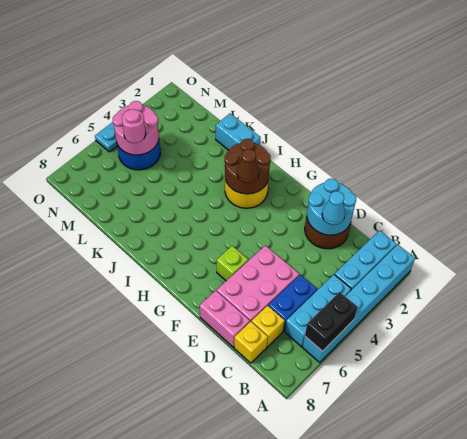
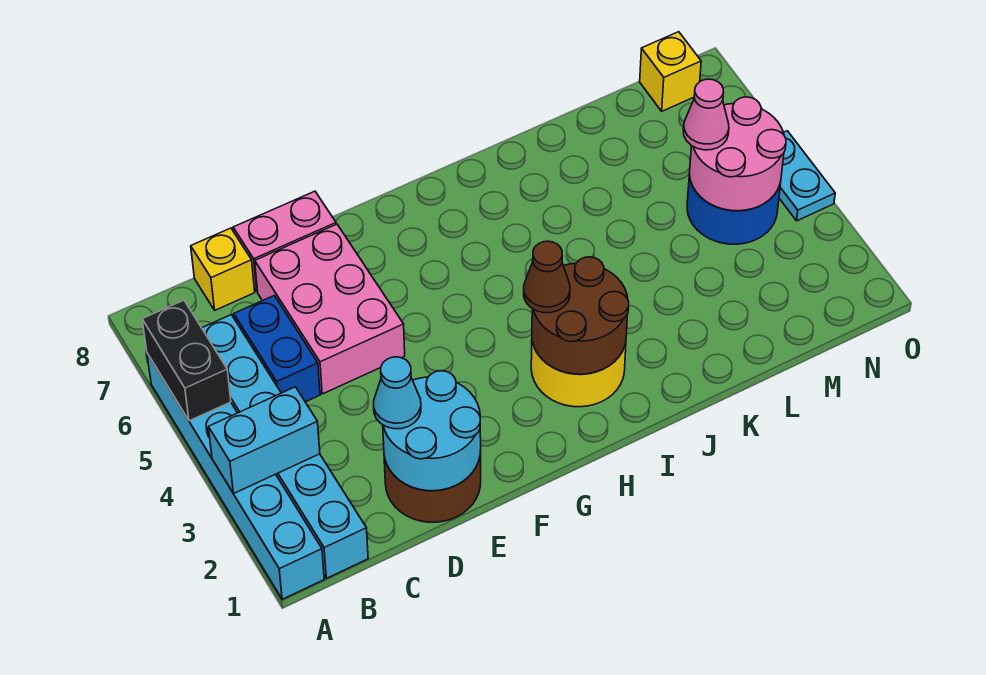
yellow brick C7 level 1 -> yellow brick N8 level 1
lime brick F6 level 1 -> none
cyan brick J1:K1 level 1 -> cyan brick A3:B3 level 2
pink round brick M5 level 3 -> pink cone M5 level 3

